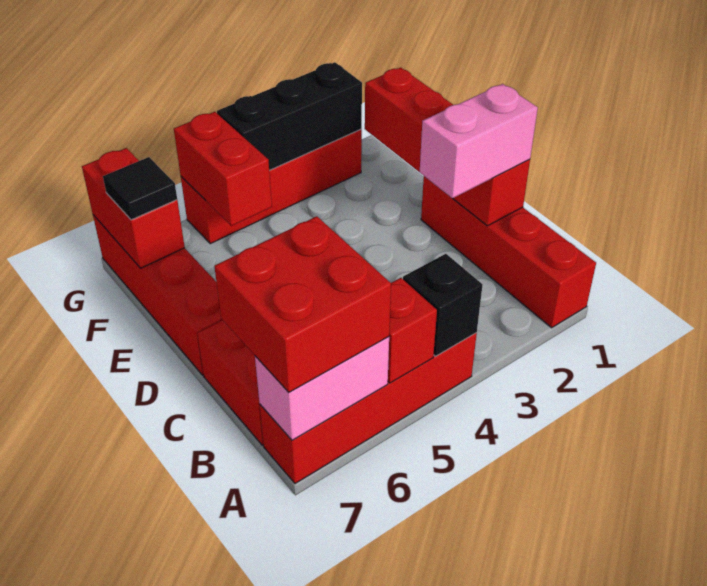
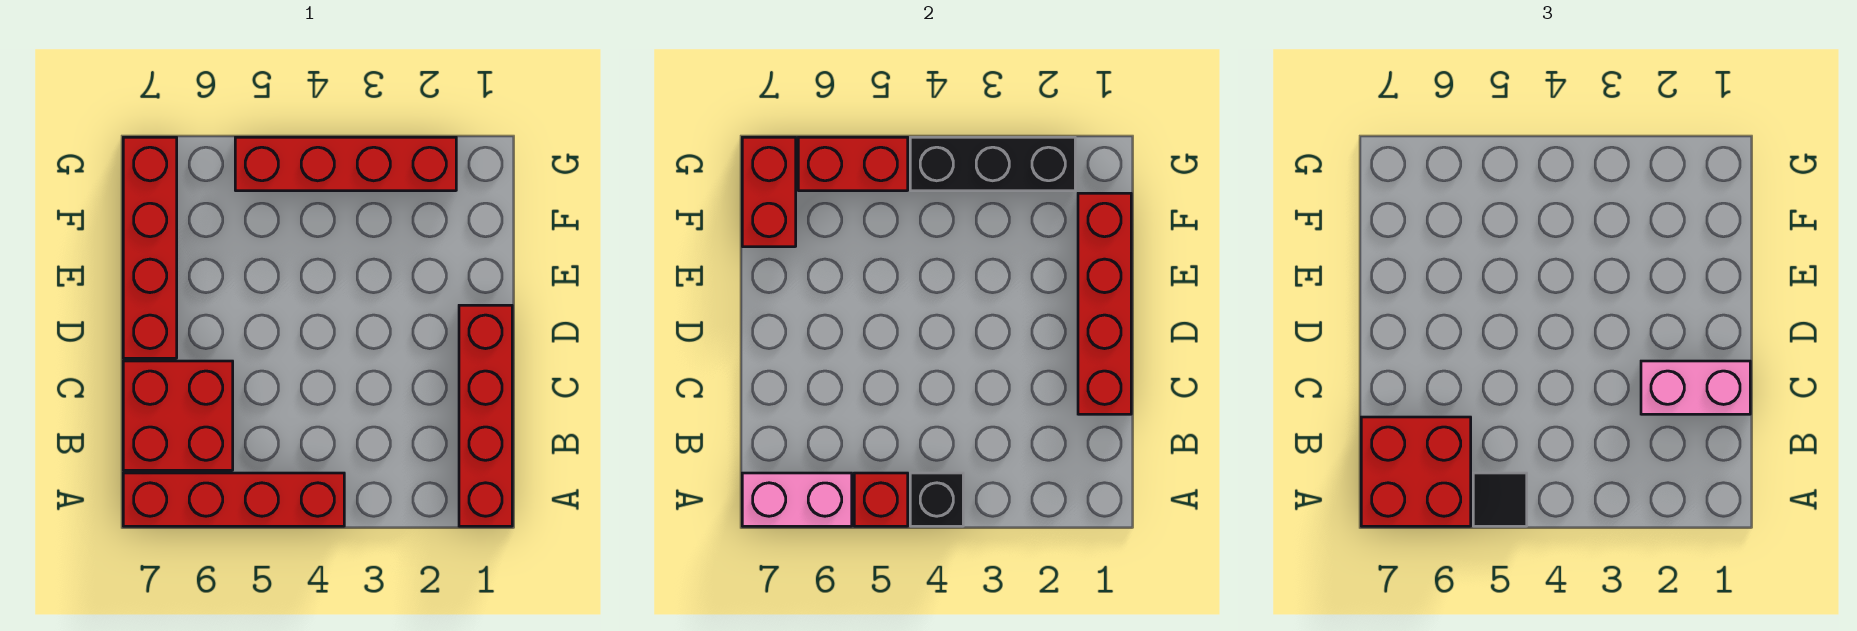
red brick F5:G5 level 2 -> red brick G5:G6 level 2
black tile F7 level 3 -> black tile A5 level 3

